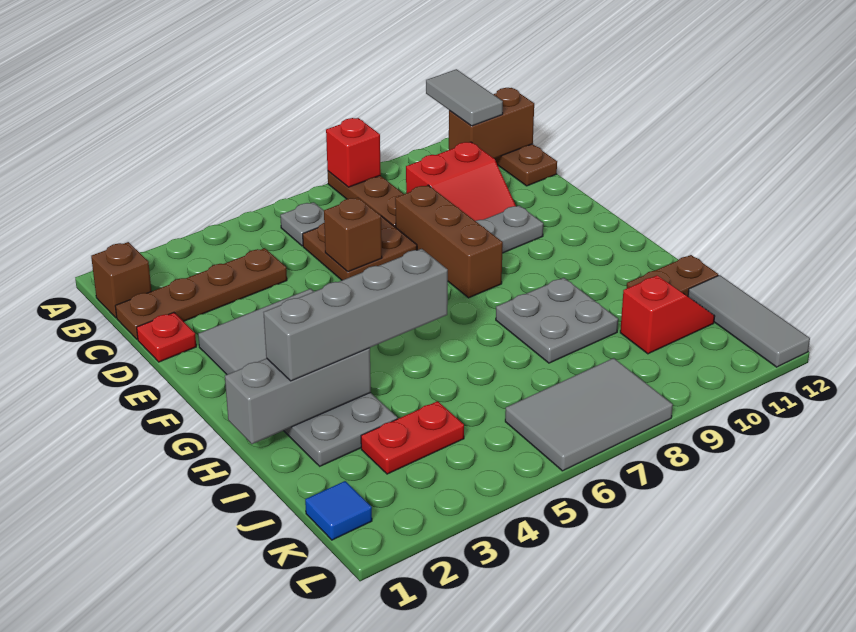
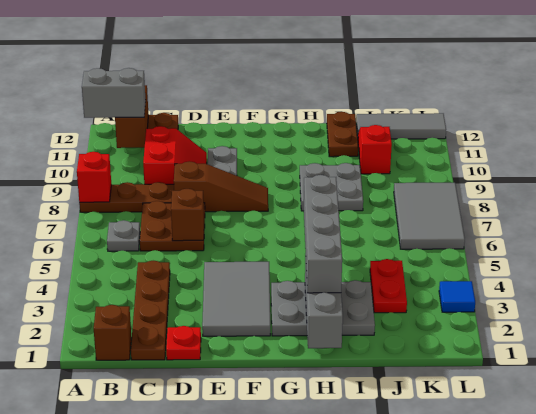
grey tile A11:B11 level 3 -> grey brick A11:B11 level 3
brown brick D8:F8 level 1 -> brown slope D8:F8 level 1 top D
blue tile K1 level 1 -> blue tile L3 level 1

